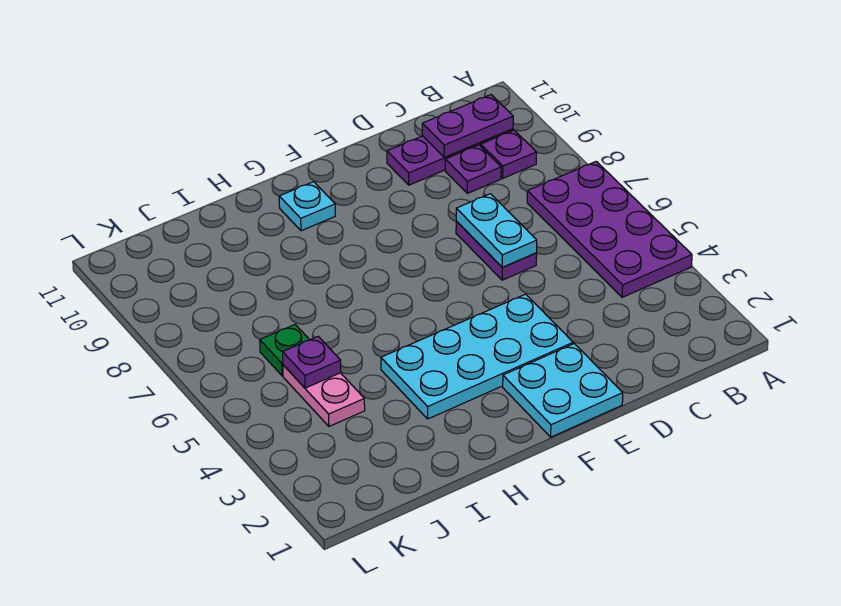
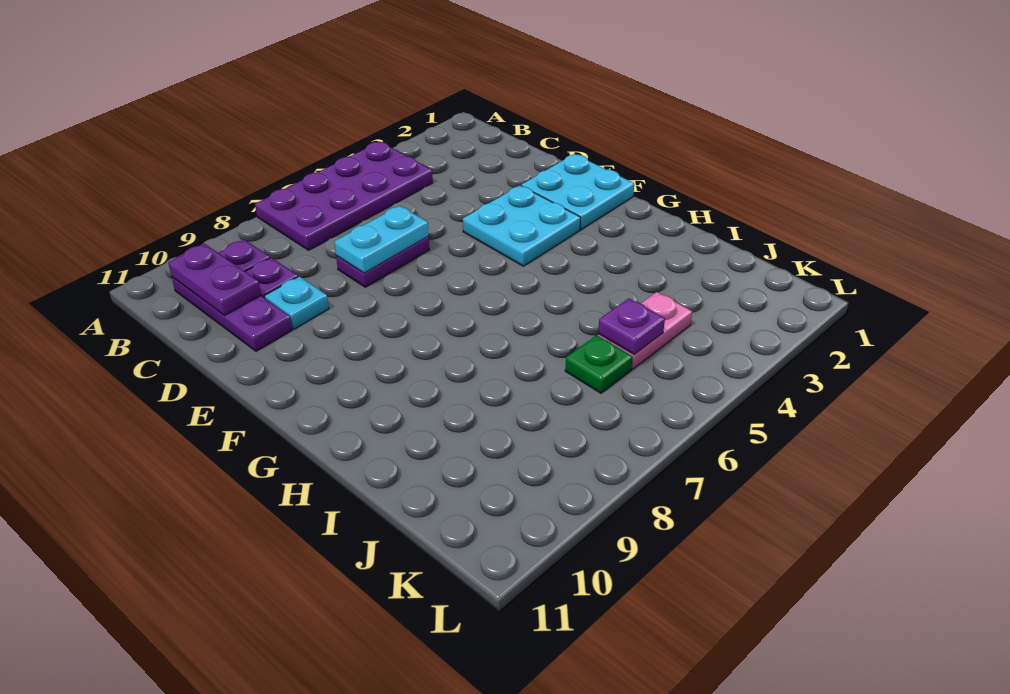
cyan plate E3:H4 level 1 -> cyan plate E3:F4 level 1
cyan plate G10 level 1 -> cyan plate D9 level 1

